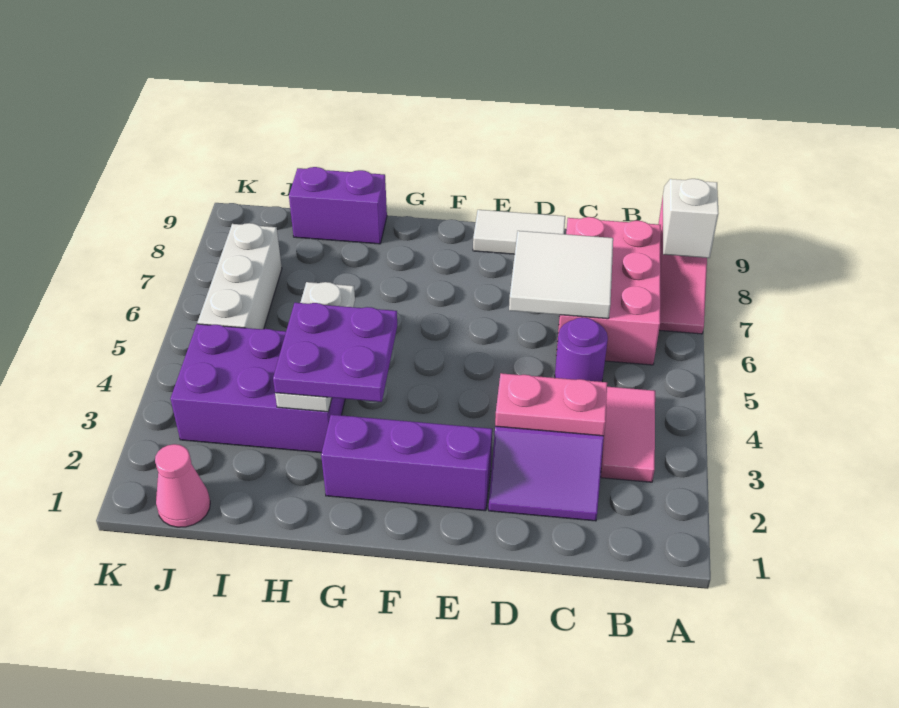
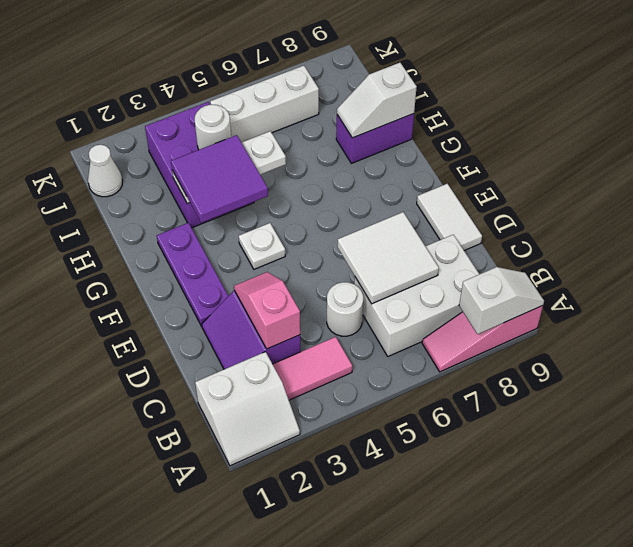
none -> white slope A1:B2 level 1 top B
pink brick B6:C8 level 1 -> white brick B6:C8 level 1
pink plate C3:D3 level 2 -> pink slope C3:D3 level 2 top C
purple round brick C5 level 1 -> white round brick C5 level 1
purple brick E2:G2 level 1 -> purple plate E2:G2 level 1
none -> white plate F4 level 1
purple plate G3:H4 level 3 -> purple tile G3:H4 level 3
none -> white slope H8:H9 level 2 top 9
purple brick H9:I9 level 1 -> purple brick H8:H9 level 1
none -> white round brick I4 level 2
pink cone J1 level 1 -> white cone J1 level 1

